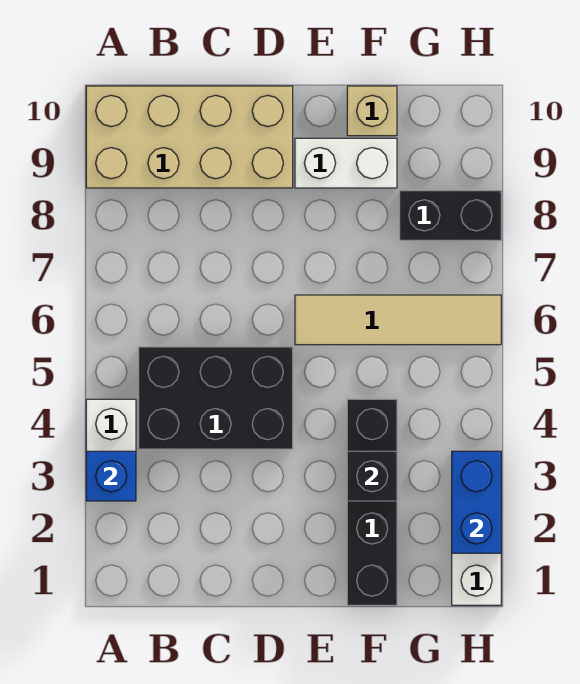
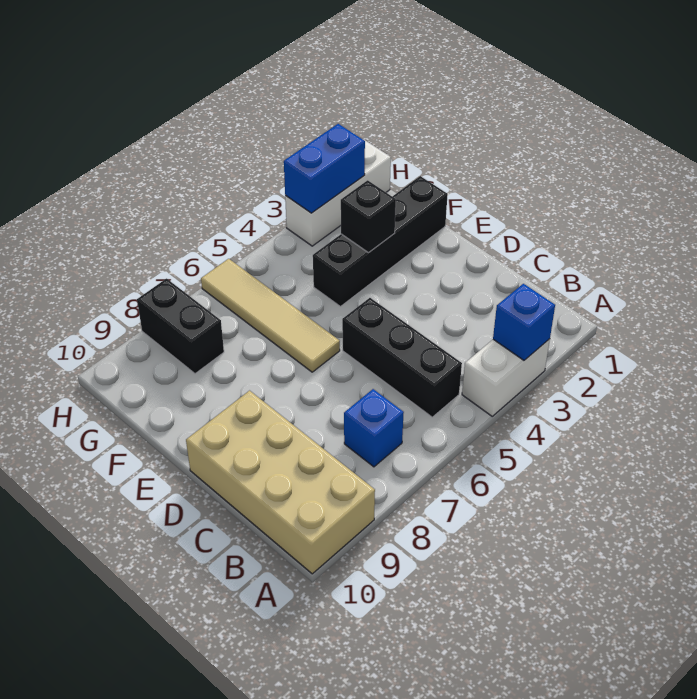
black brick B4:D5 level 1 -> black brick B5:D5 level 1
none -> blue brick B7 level 1
white brick E9:F9 level 1 -> none
tan brick F10 level 1 -> none

